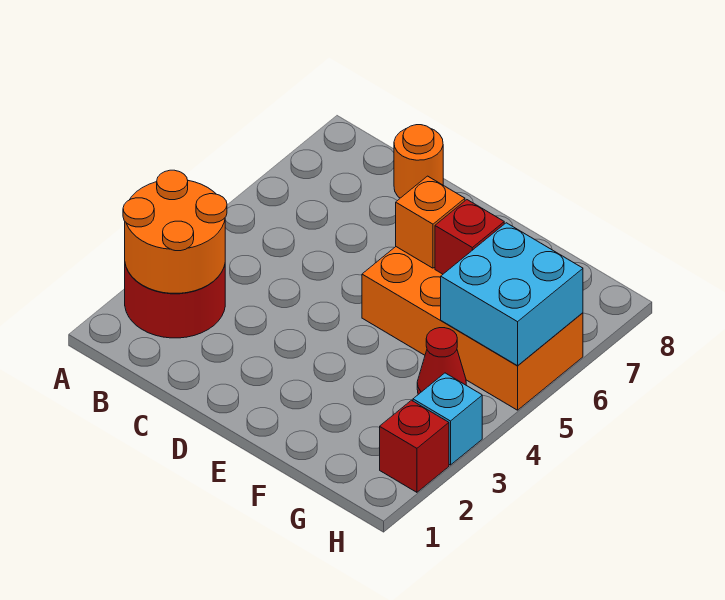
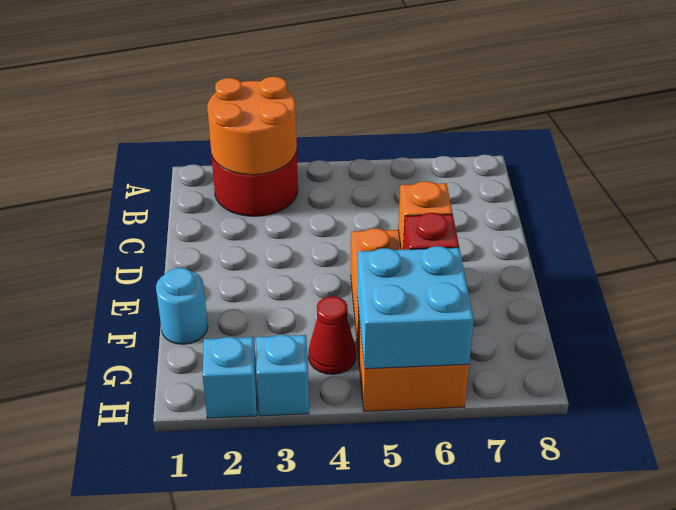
orange round brick C8 level 1 -> none
none -> cyan round brick F1 level 1
red brick H2 level 1 -> cyan brick H2 level 1

